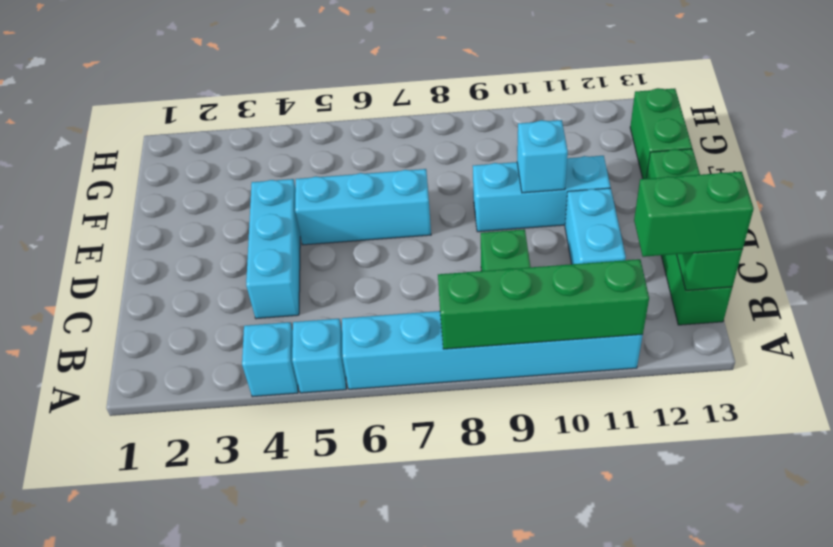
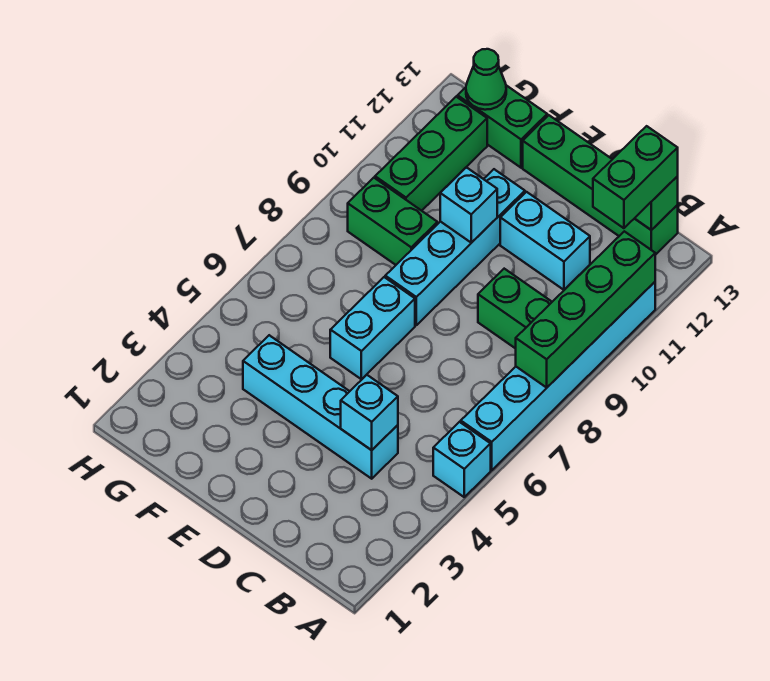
cyan brick A4 level 1 -> cyan brick C4 level 2
cyan brick C4:E4 level 1 -> cyan brick C4:F4 level 1
cyan brick E5:E7 level 1 -> cyan brick E6:E7 level 1
cyan brick E9:E11 level 1 -> cyan brick E8:E11 level 1
none -> green brick F9:G9 level 1
none -> green brick G10:G12 level 1
none -> green cone G13 level 2

